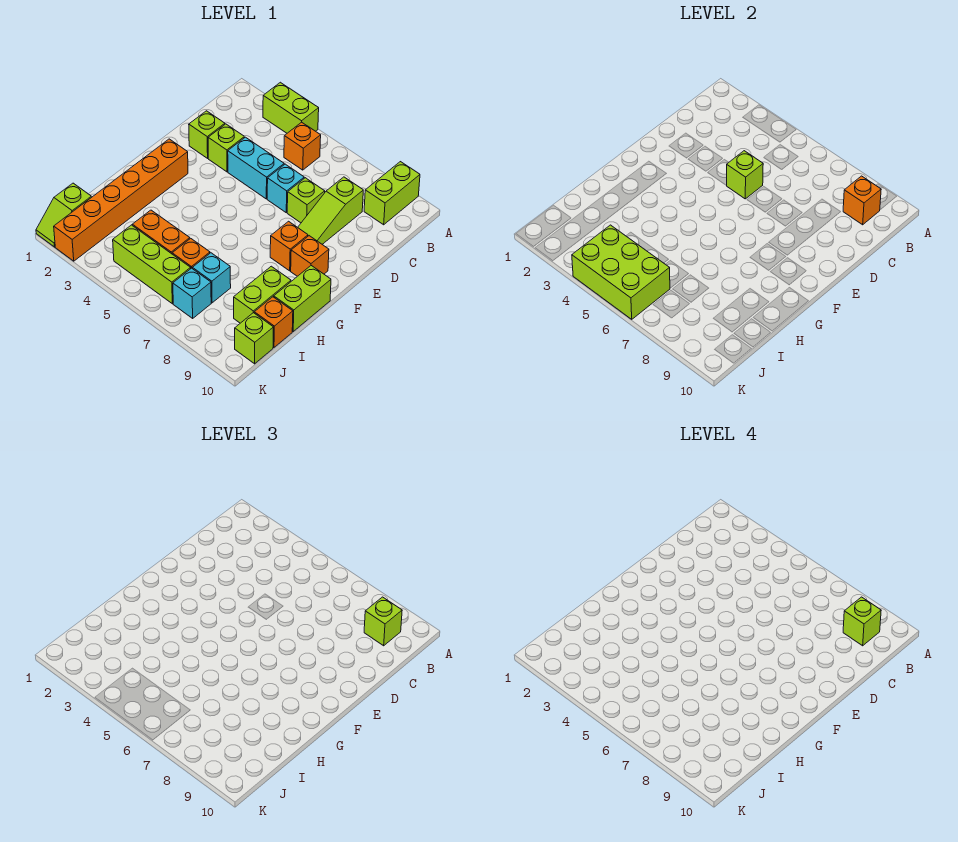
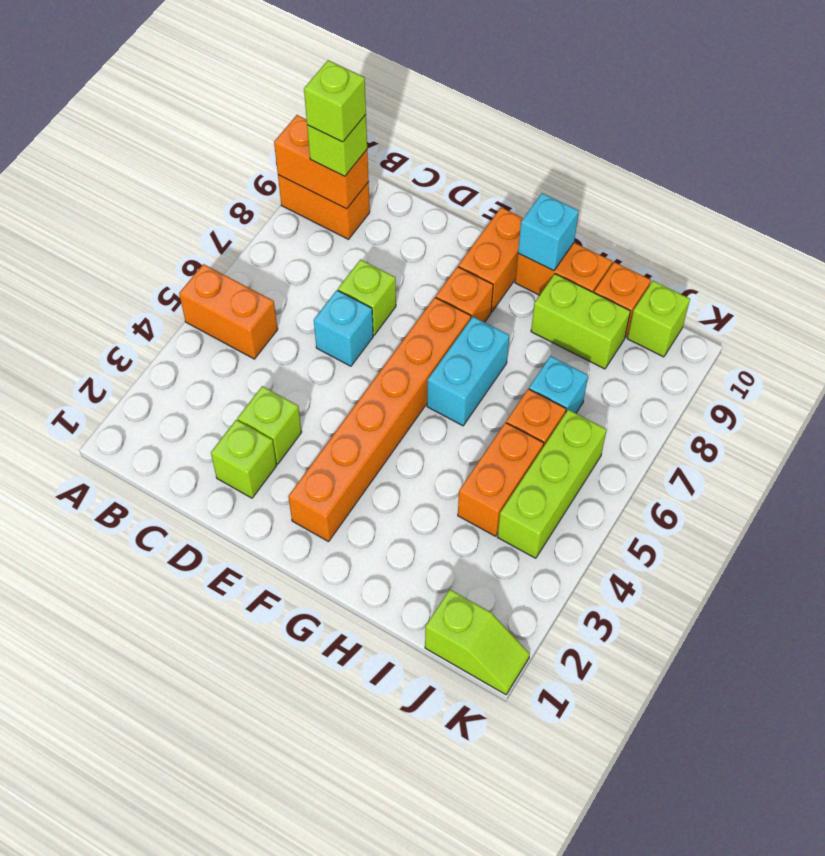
lime brick A3:A4 level 1 -> none
lime brick A9:B9 level 1 -> orange brick A9:B9 level 1
orange brick B5 level 1 -> orange brick A5:B5 level 1
orange brick B9 level 2 -> orange brick A9:B9 level 2
lime slope C8:E8 level 1 top C -> none
cyan brick D4:D5 level 1 -> cyan brick G6:G7 level 1
lime brick D5 level 2 -> none
orange brick F2:K2 level 1 -> orange brick F2:F7 level 1
orange brick F9 level 1 -> orange brick F9:F10 level 1
lime brick G10:H10 level 1 -> orange brick G10:H10 level 1
lime brick J4:K6 level 2 -> none
cyan brick J7 level 1 -> cyan brick G10 level 2

